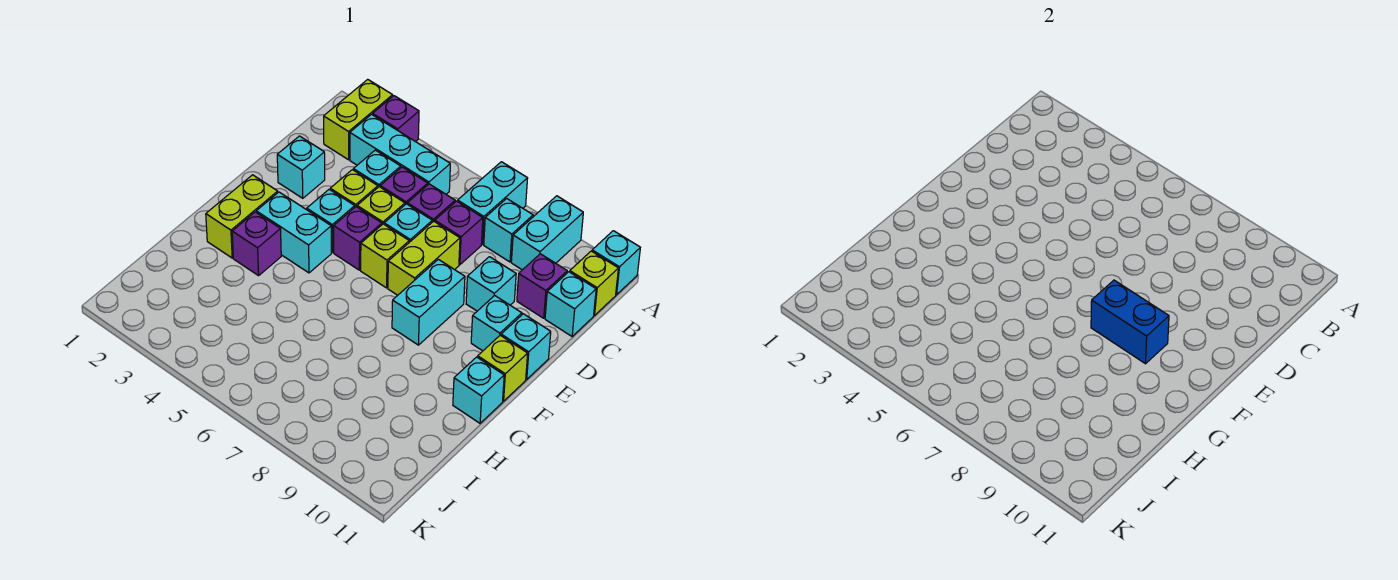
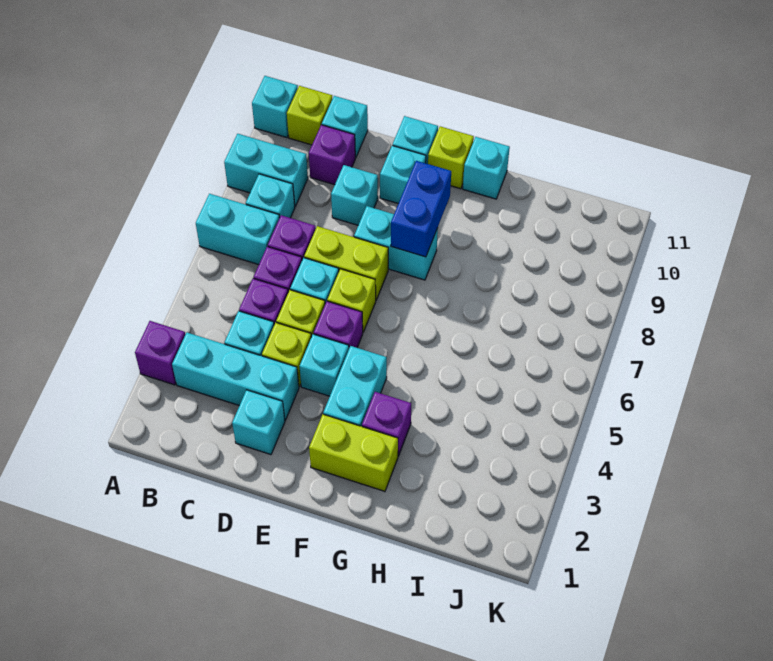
lime brick A2:B2 level 1 -> none
cyan brick B3:B5 level 1 -> cyan brick B3:D3 level 1

